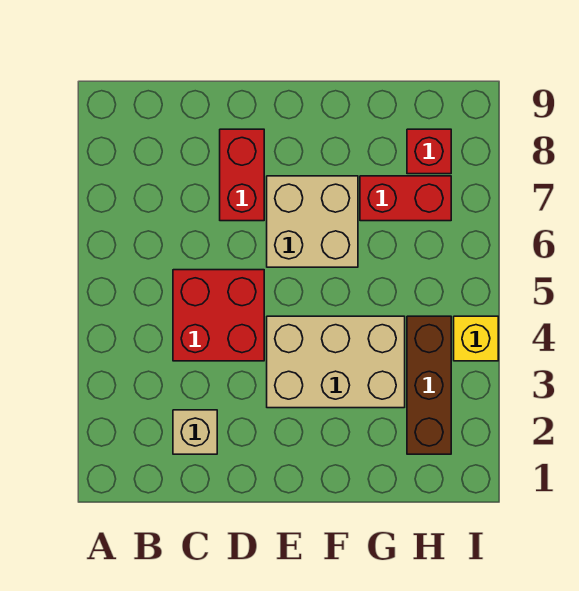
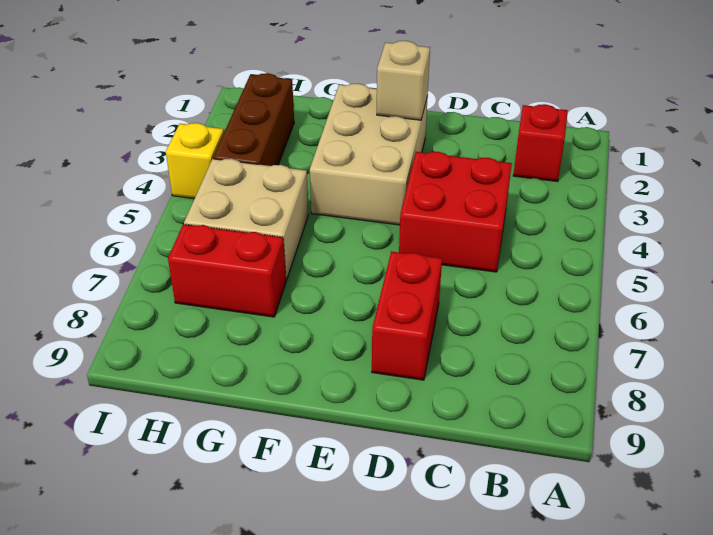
tan brick C2 level 1 -> tan brick E2 level 2
tan brick E3:G4 level 1 -> tan brick E2:F4 level 1
tan brick E6:F7 level 1 -> tan brick G5:H6 level 1
red brick H8 level 1 -> red brick B2 level 1

